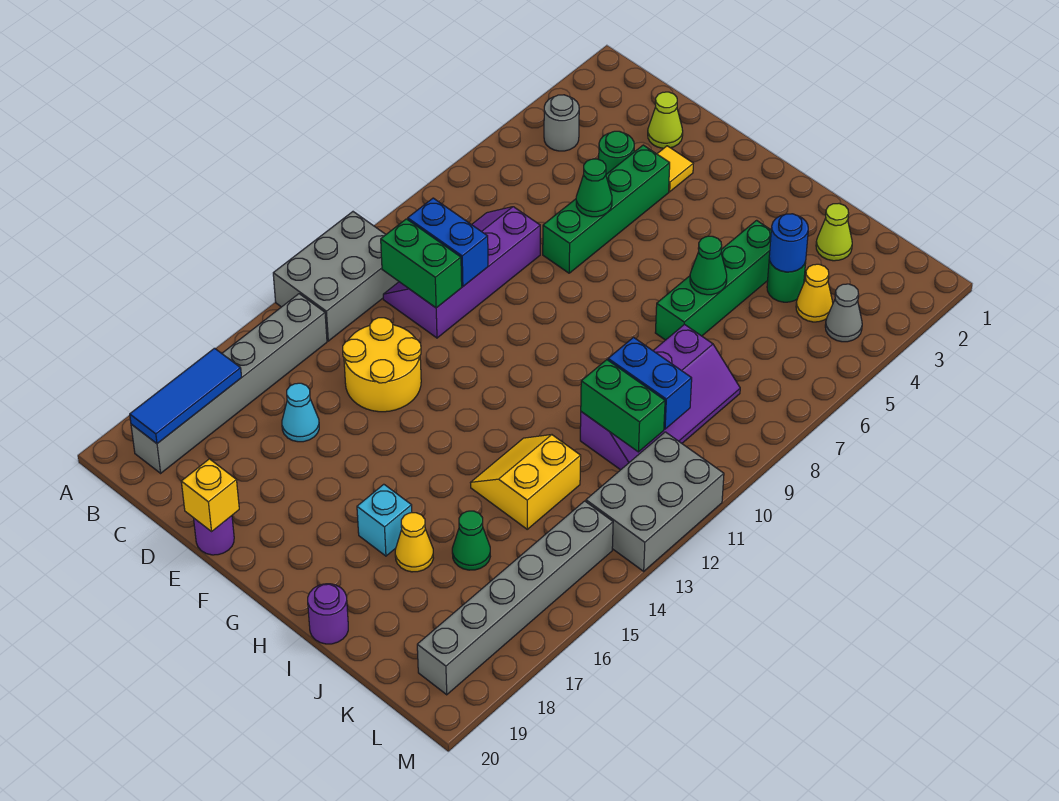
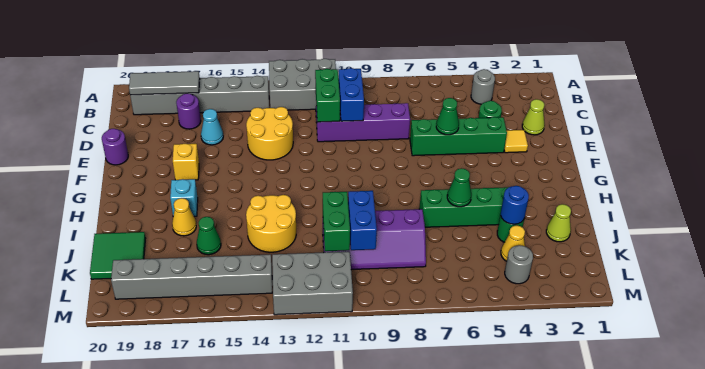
blue tile B17:B19 level 2 -> grey tile B17:B19 level 2
yellow brick E20 level 2 -> yellow brick F17 level 1
yellow slope I13:J14 level 1 top J -> yellow round brick I13:J14 level 1
purple round brick I20 level 1 -> purple round brick C17 level 1
none -> green tile J19:K20 level 1
grey cone L4 level 1 -> grey round brick L4 level 1

